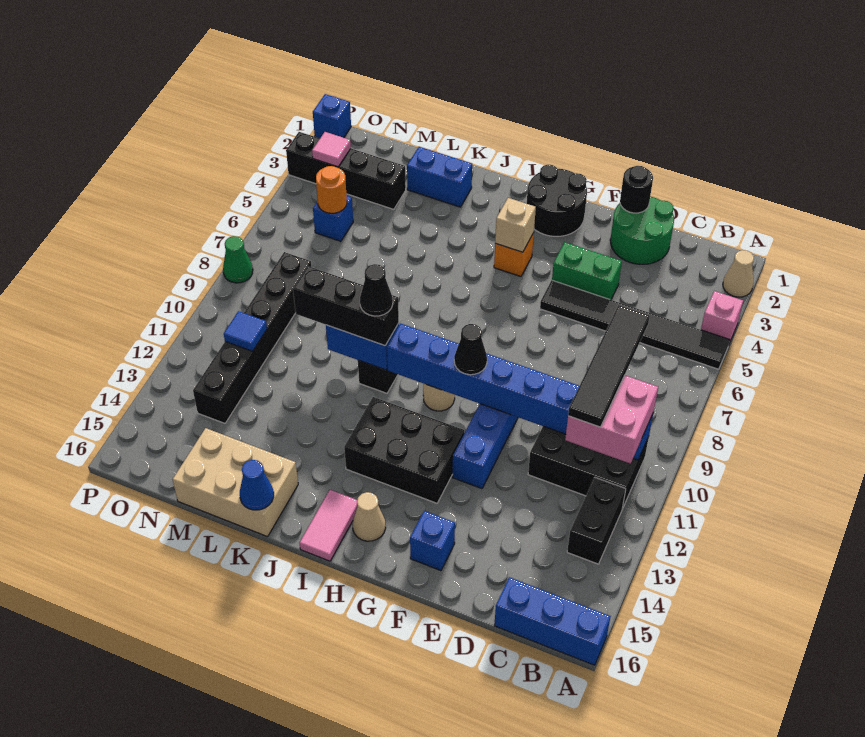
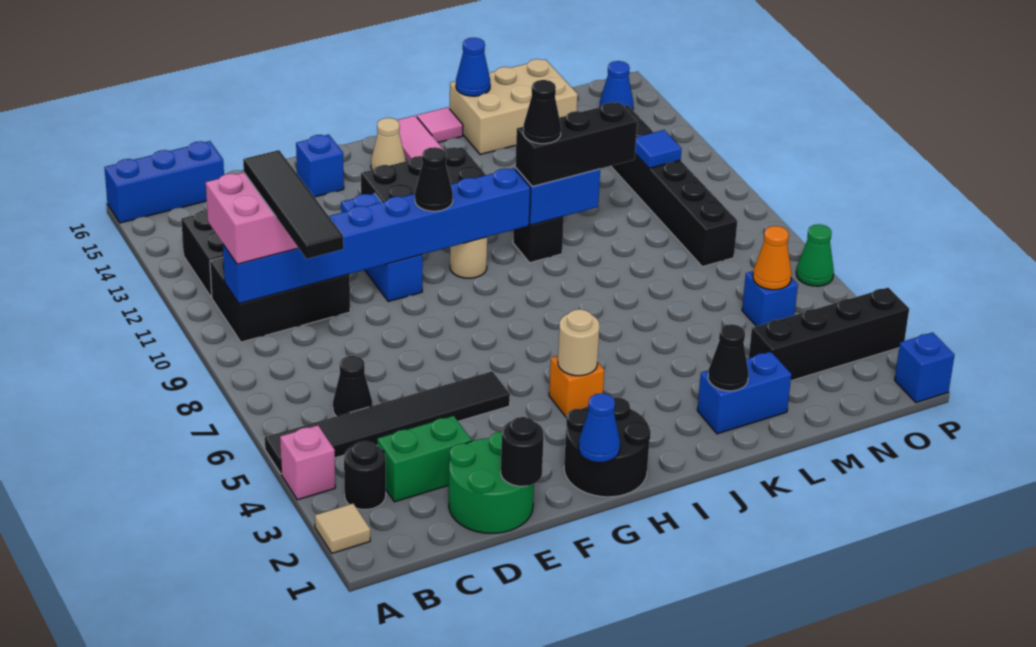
tan cone A2 level 1 -> tan tile A2 level 1
none -> black round brick B3 level 1
none -> black cone C6 level 1
green brick E4:F4 level 1 -> green brick C3:D3 level 1
none -> blue cone G1 level 2
tan brick H4 level 2 -> tan round brick H4 level 2
none -> black cone K2 level 2
orange round brick N5 level 2 -> orange cone N5 level 2
pink tile O3 level 2 -> pink tile J16 level 1
none -> blue cone O15 level 1
green cone P8 level 1 -> green cone P6 level 1

